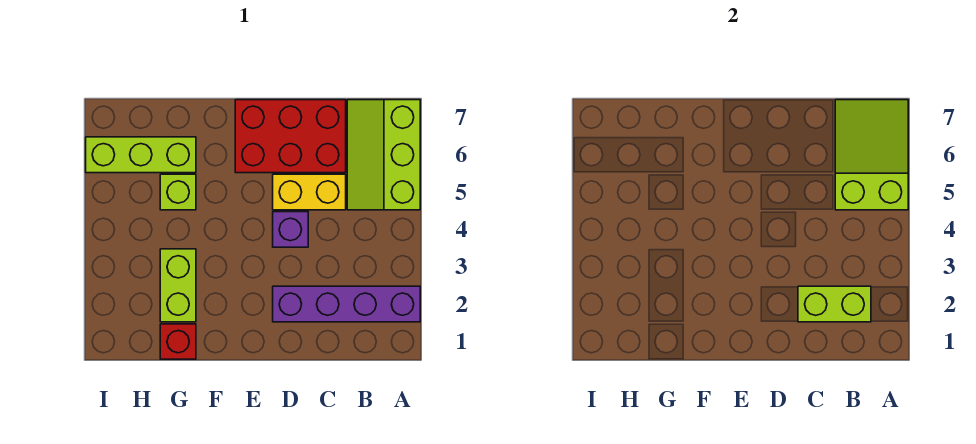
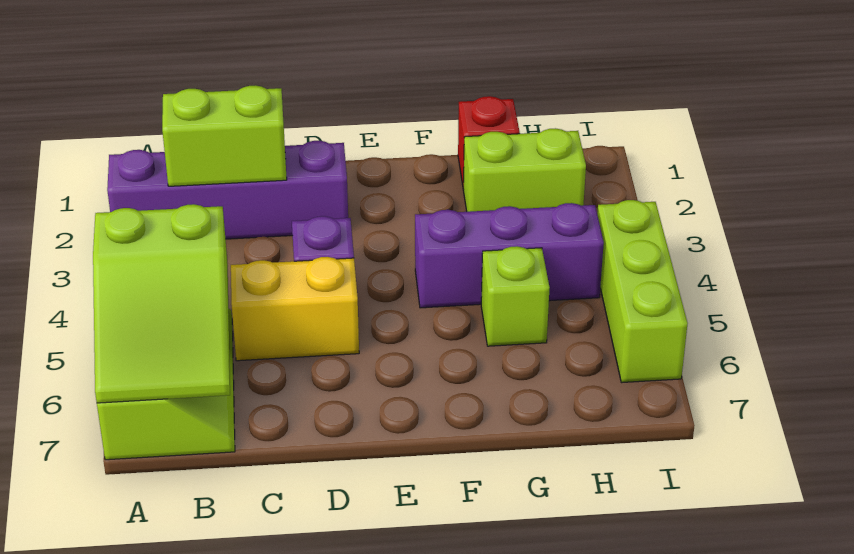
red brick C6:E7 level 1 -> none
none -> purple brick F4:H4 level 1
lime brick G2:G3 level 1 -> lime brick G2:H2 level 1
lime brick G6:I6 level 1 -> lime brick I4:I6 level 1

